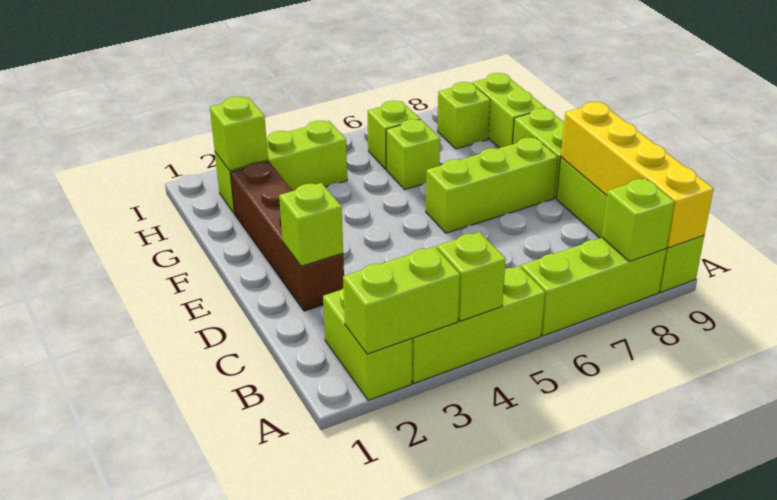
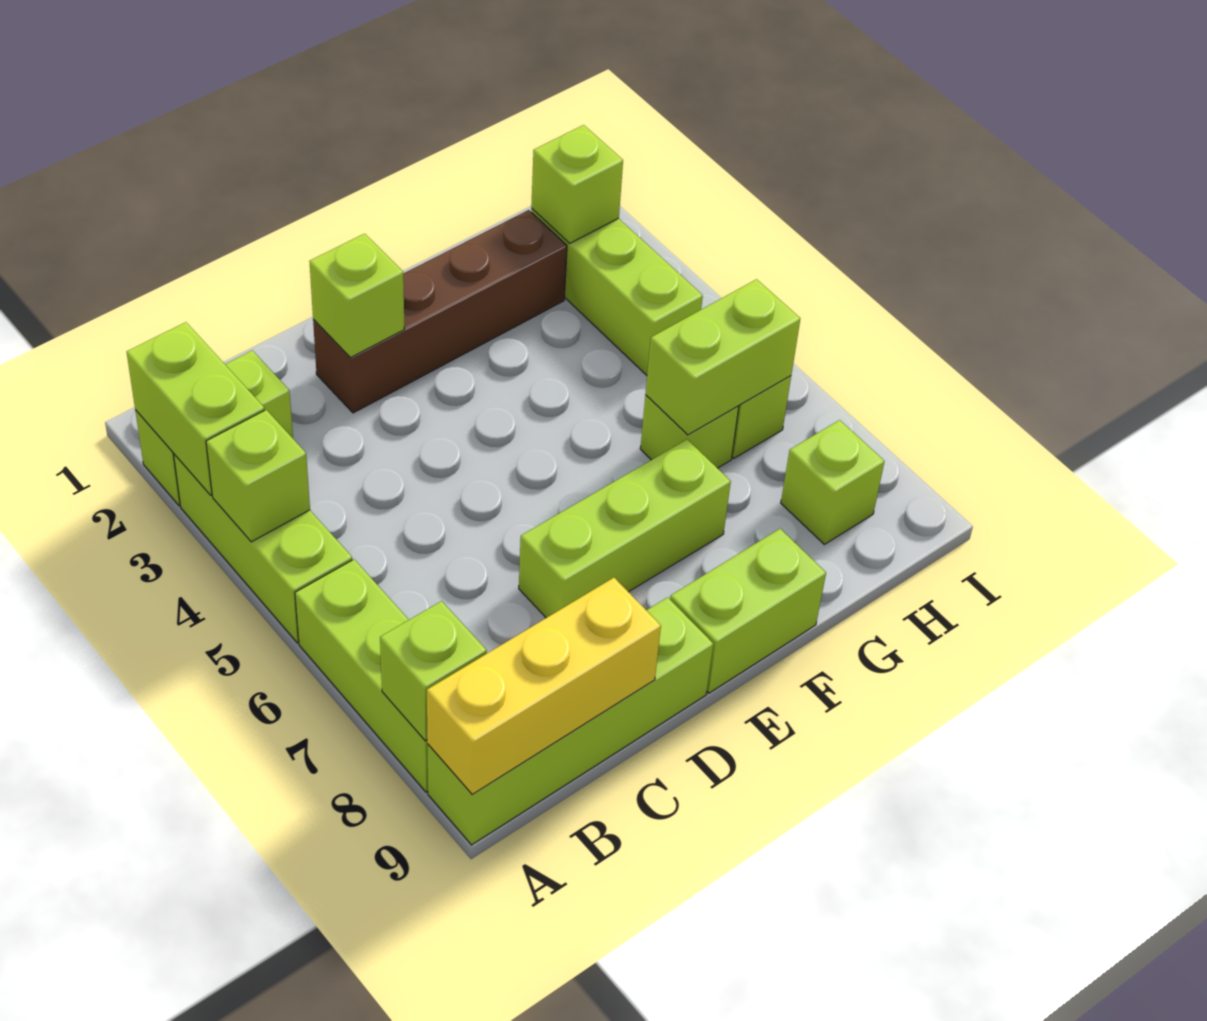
yellow brick A9:D9 level 2 -> yellow brick A9:C9 level 2
lime brick E6:E8 level 1 -> lime brick D7:F7 level 1
lime brick G9:H9 level 1 -> lime brick G6:H6 level 2

